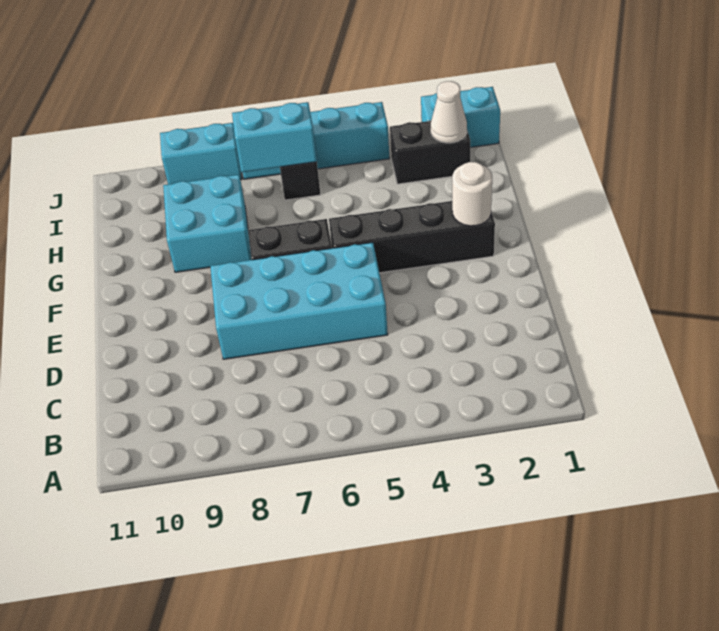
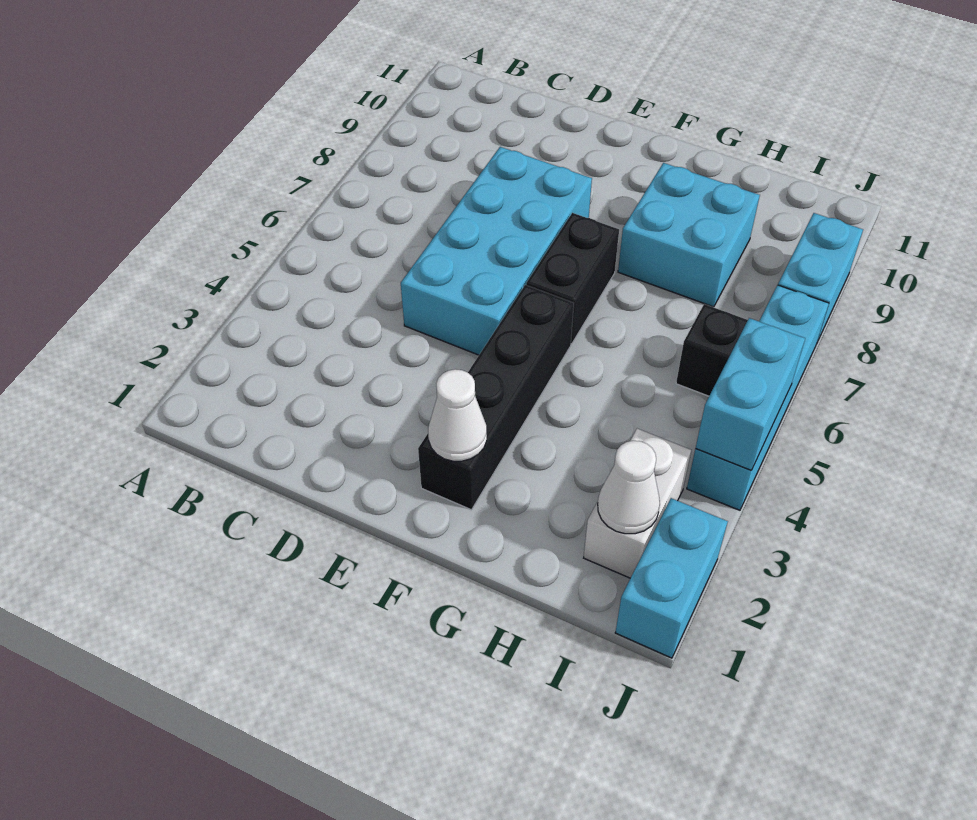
white round brick F2 level 2 -> white cone F2 level 2
black brick I2:I3 level 1 -> white brick I2:I3 level 1
cyan brick I6:I7 level 2 -> cyan brick J4:J5 level 2

